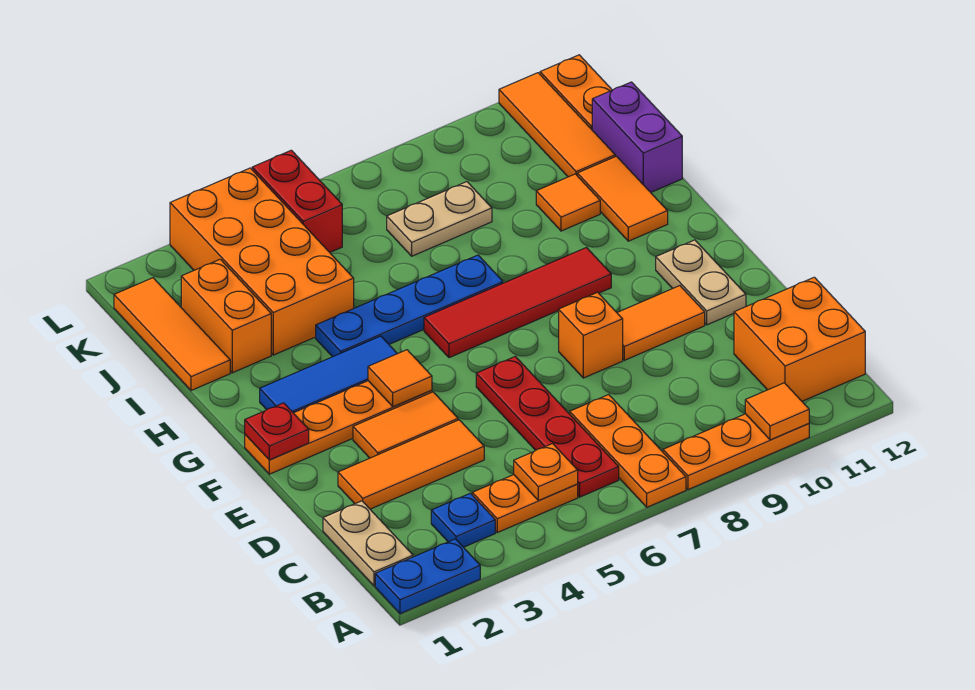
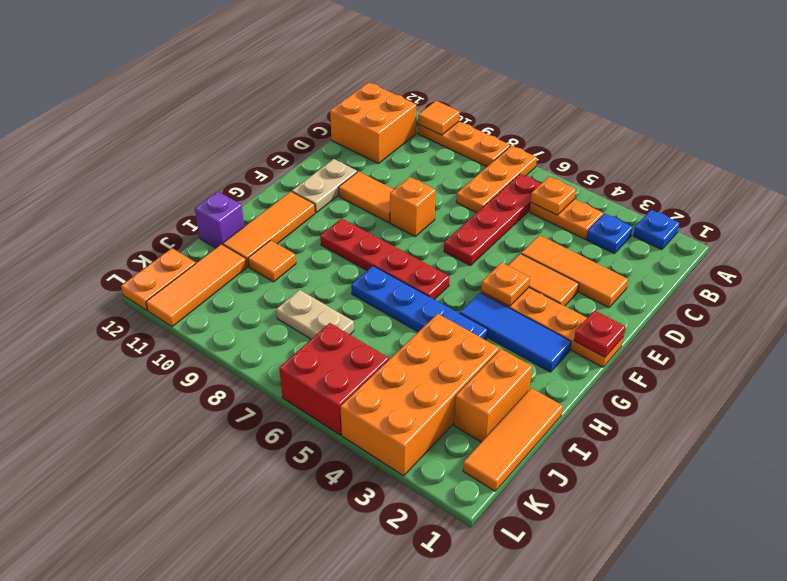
blue plate A1:A2 level 1 -> blue plate A2 level 1
tan plate B1:C1 level 1 -> none
orange tile F4 level 2 -> orange plate F4 level 2
red tile G6:G9 level 1 -> red plate G6:G9 level 1
orange tile H11:I11 level 1 -> orange tile G11:I11 level 1
purple brick I12:J12 level 1 -> purple brick I12 level 1
red brick K5:L5 level 1 -> red brick K5:L6 level 1

